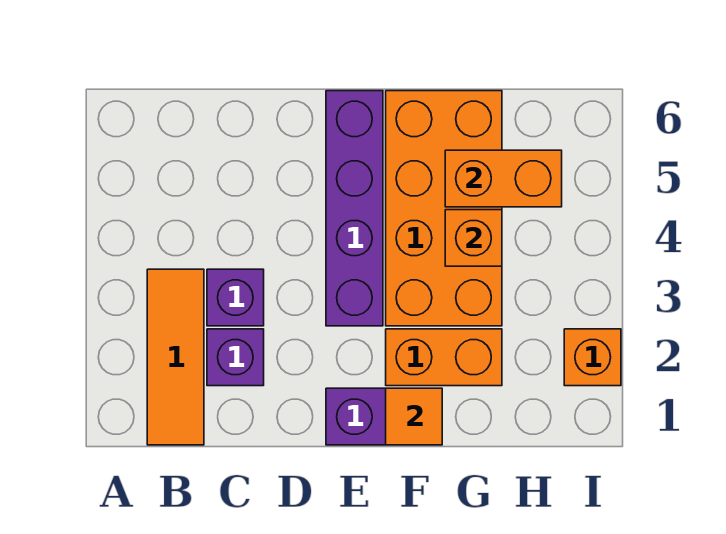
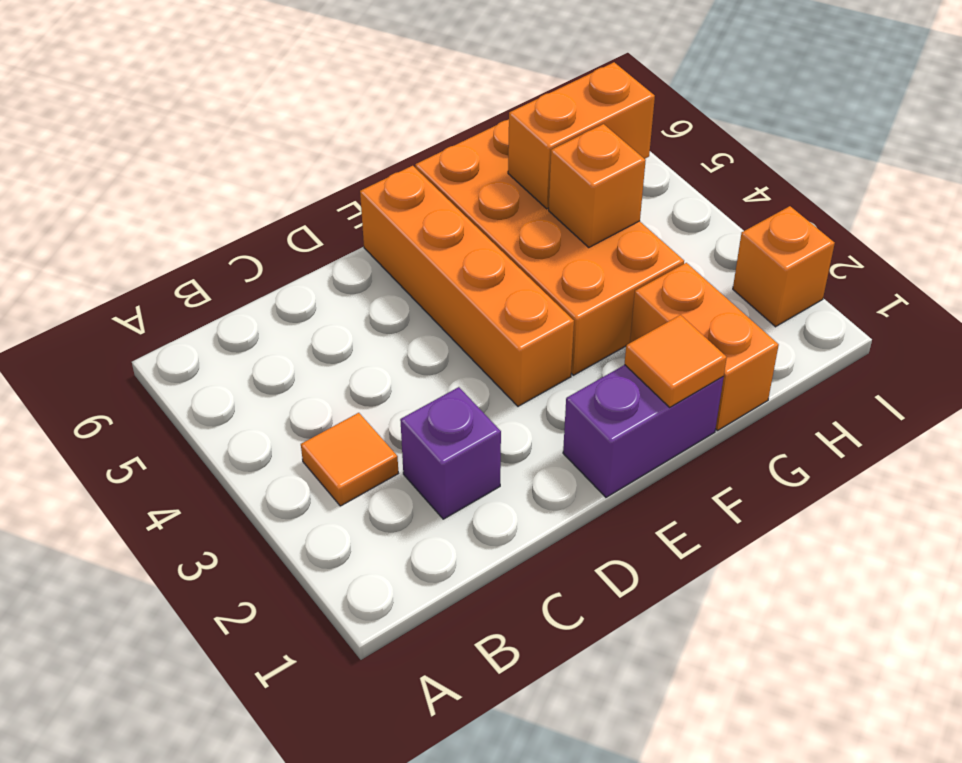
orange tile B1:B3 level 1 -> orange tile B3 level 1
purple brick C3 level 1 -> none
purple brick E3:E6 level 1 -> orange brick E3:E6 level 1
orange brick F2:G2 level 1 -> orange brick G1:G2 level 1

